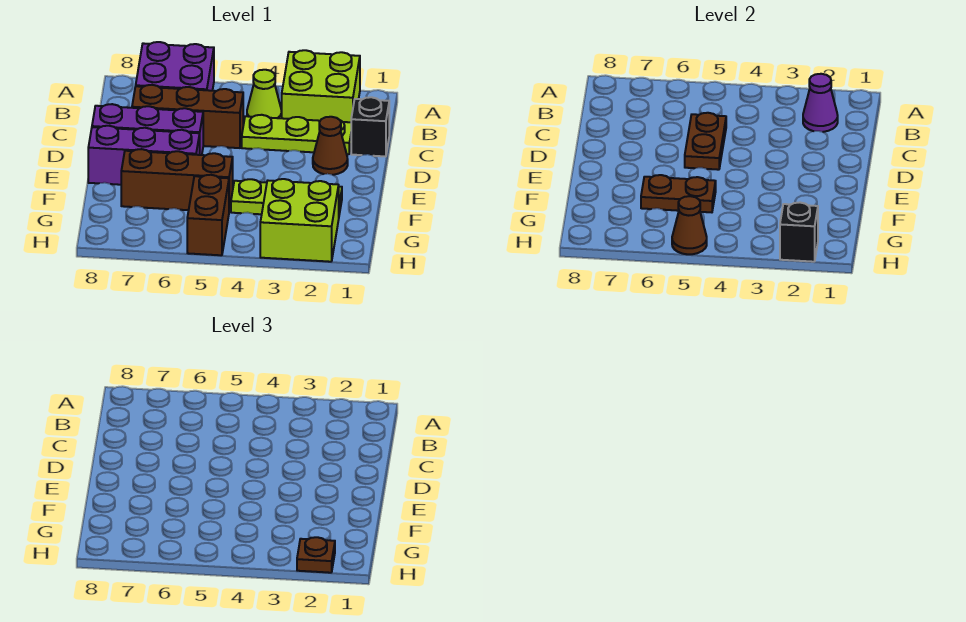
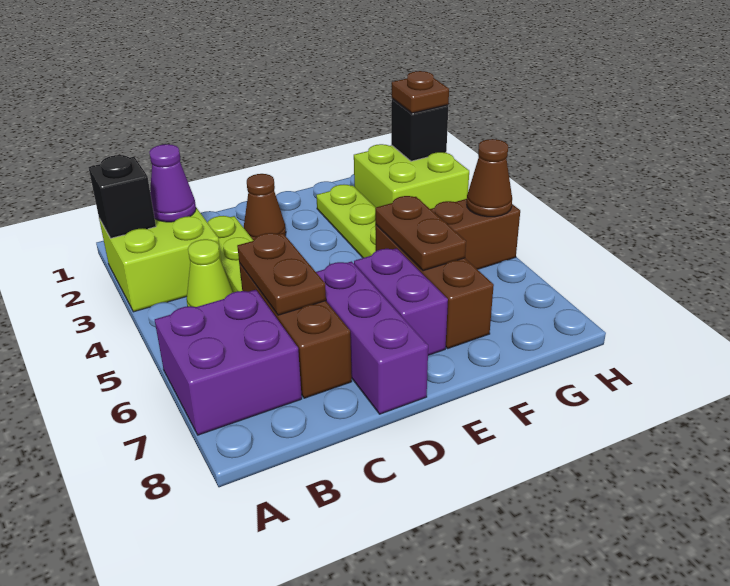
black brick C1 level 1 -> black brick A2 level 2
brown plate C5:D5 level 2 -> brown plate C5:C6 level 2
purple brick E6:E8 level 1 -> purple brick E6:E7 level 1

